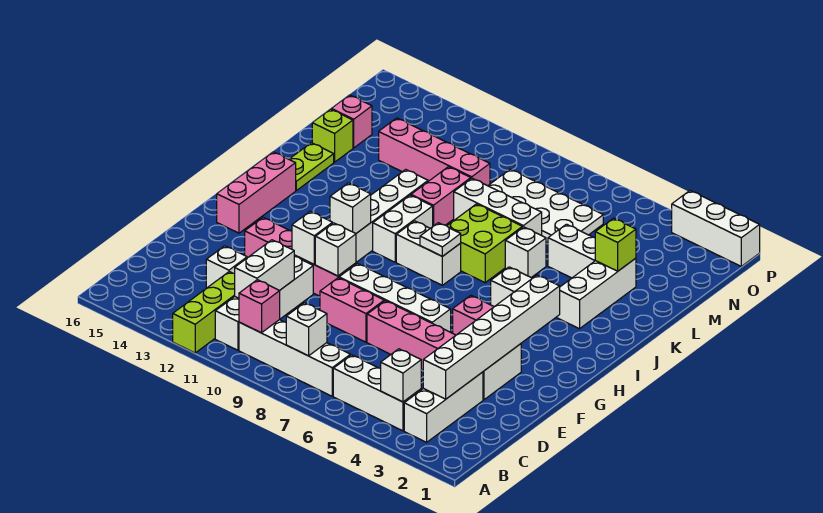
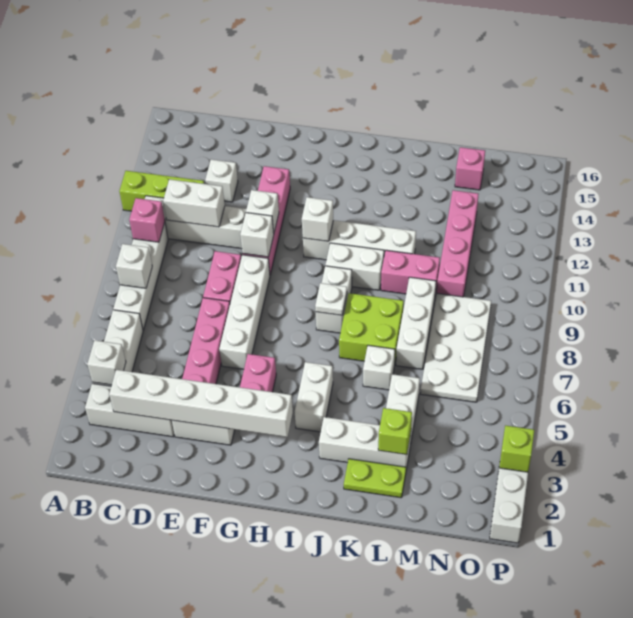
pink brick G15:I15 level 1 -> none
lime plate J15:K15 level 1 -> lime plate K2:L2 level 1
lime brick L15 level 1 -> lime brick P3 level 2

